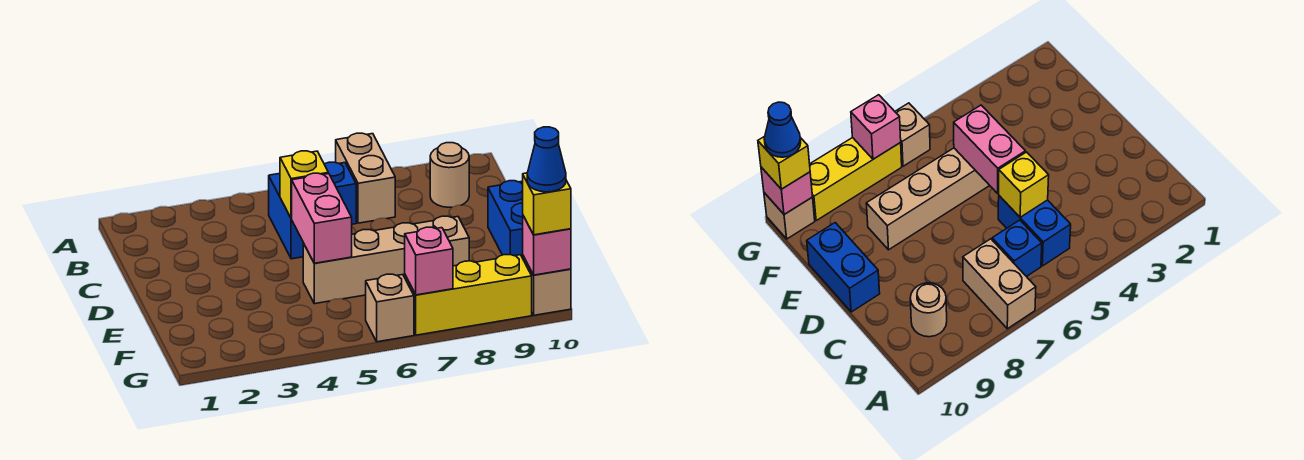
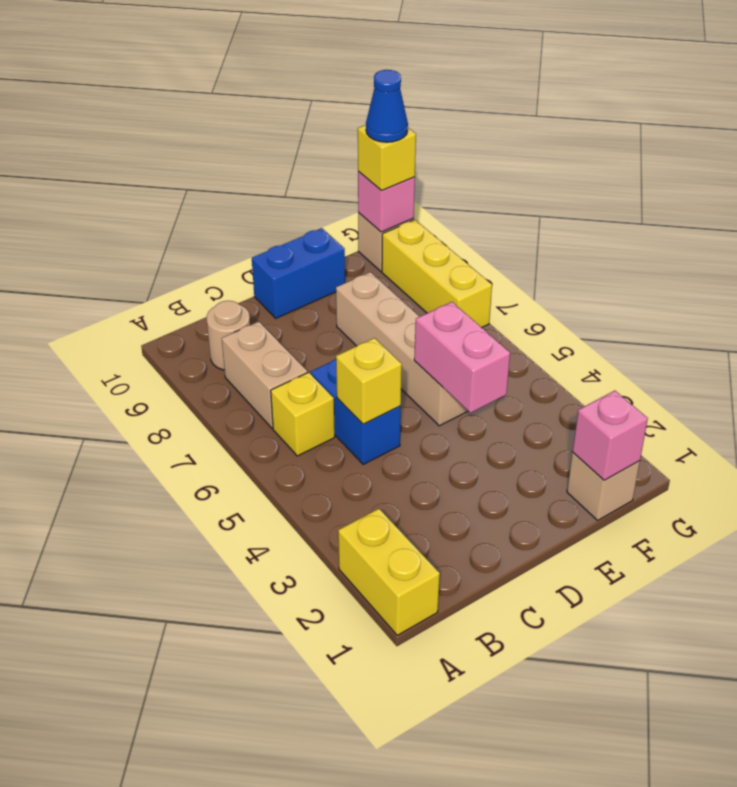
none -> yellow brick A1:A2 level 1
tan brick A7:B7 level 1 -> tan brick B7:B8 level 1
blue brick B5:C5 level 1 -> blue brick C5:C6 level 1
blue brick B6 level 1 -> yellow brick B6 level 1
pink brick D5:E5 level 2 -> pink brick E4:E5 level 2
tan brick G6 level 1 -> tan brick F1 level 1
pink brick G7 level 2 -> pink brick F1 level 2

